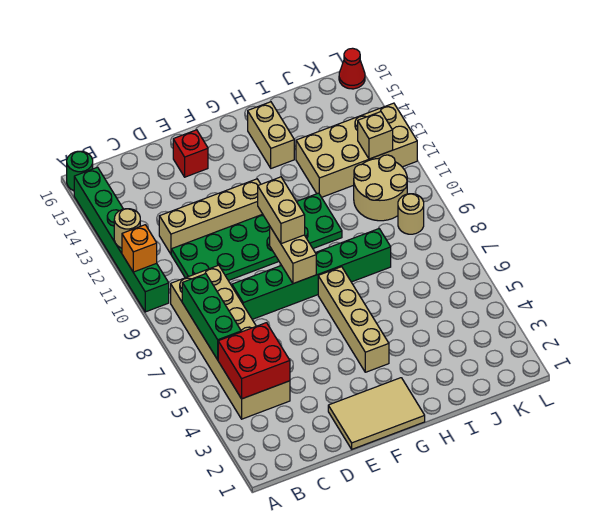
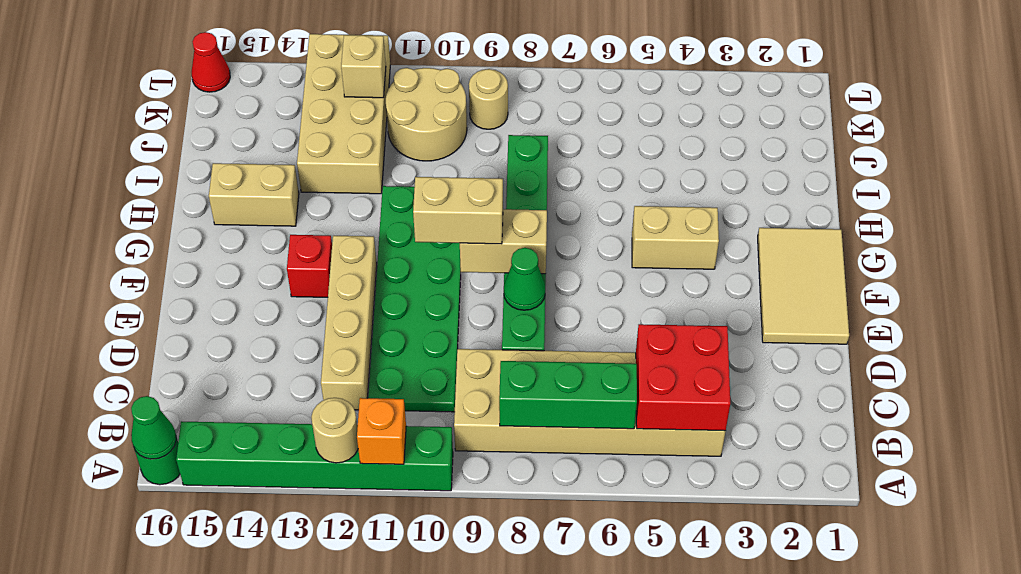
none -> green cone A16 level 2
none -> green cone E8 level 2
red brick E15 level 1 -> red brick F13 level 1
tan brick G4:G7 level 1 -> tan brick G4:G5 level 1

